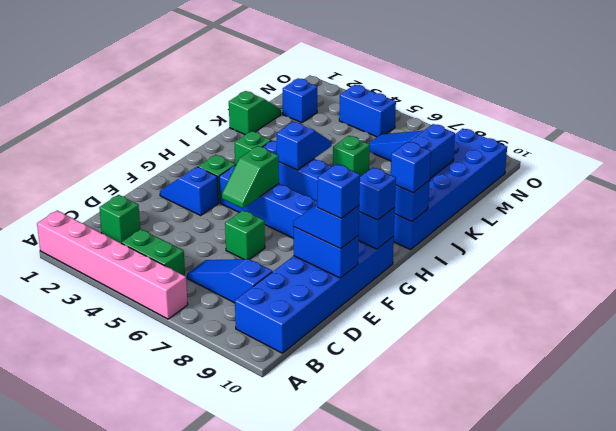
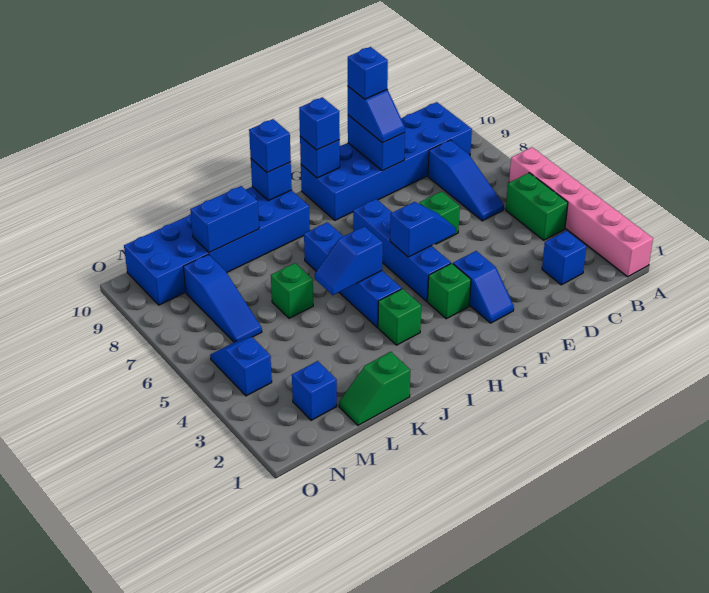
green brick C2 level 1 -> blue brick C2 level 1
green slope F5:G5 level 2 top G -> blue slope F5:G5 level 2 top G
blue brick N4:N5 level 1 -> blue slope N4:N5 level 1 top 4

